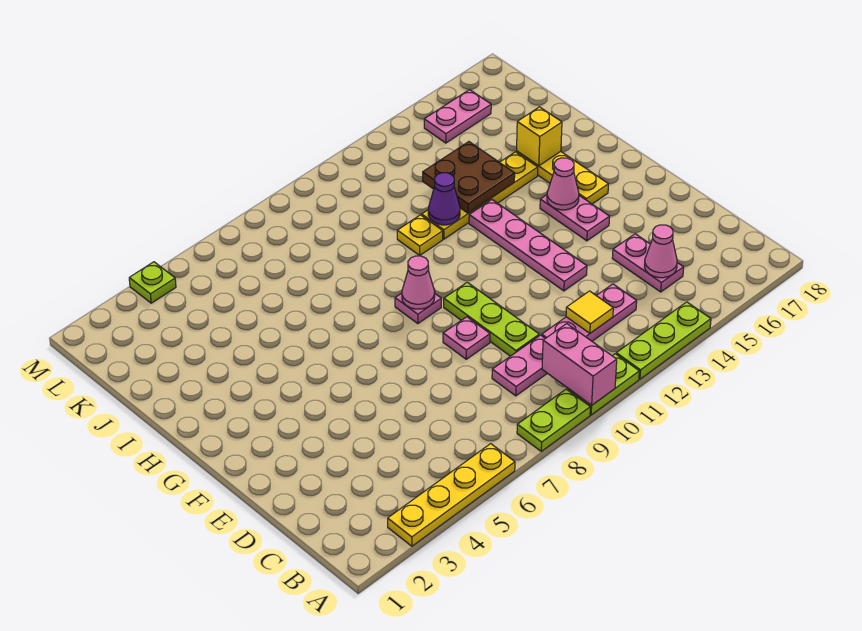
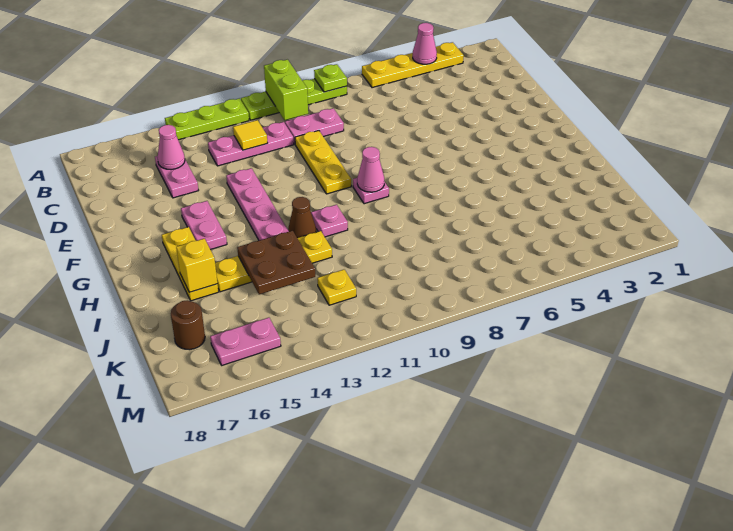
pink brick A10:B10 level 2 -> lime brick A10:B10 level 2
lime plate D10:F10 level 1 -> yellow plate D10:F10 level 1
pink plate E9 level 1 -> pink plate H11 level 1
pink cone G15 level 2 -> pink cone A4 level 2
none -> brown cone H12 level 1
yellow plate I11 level 1 -> yellow plate K12 level 1
purple cone I12 level 2 -> none
none -> brown round brick K17 level 1
lime plate M4 level 1 -> lime plate A8 level 2

